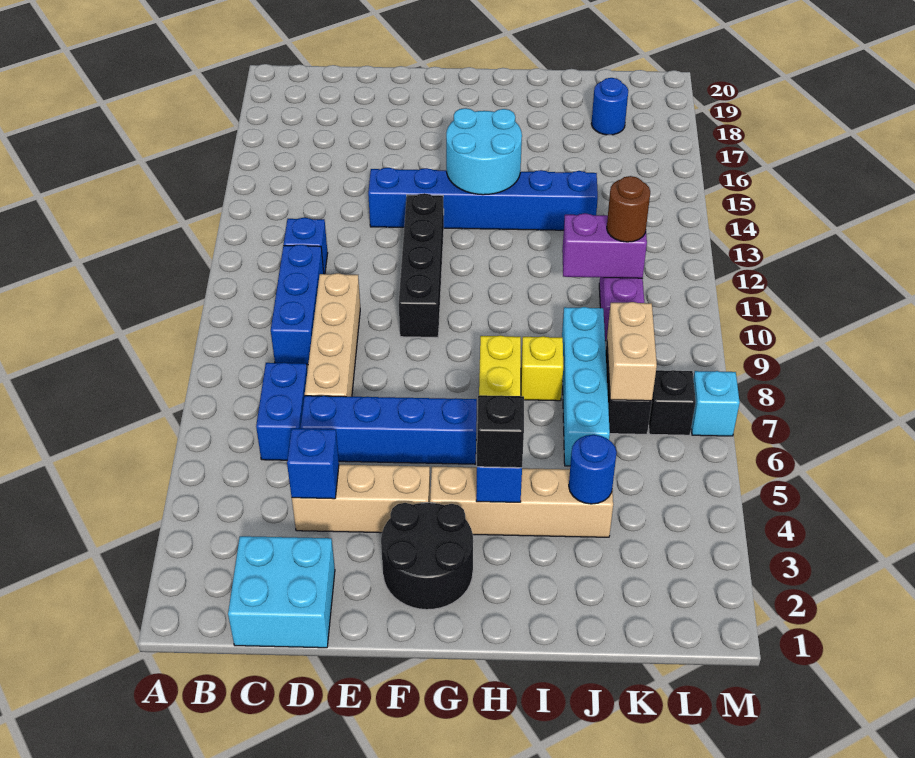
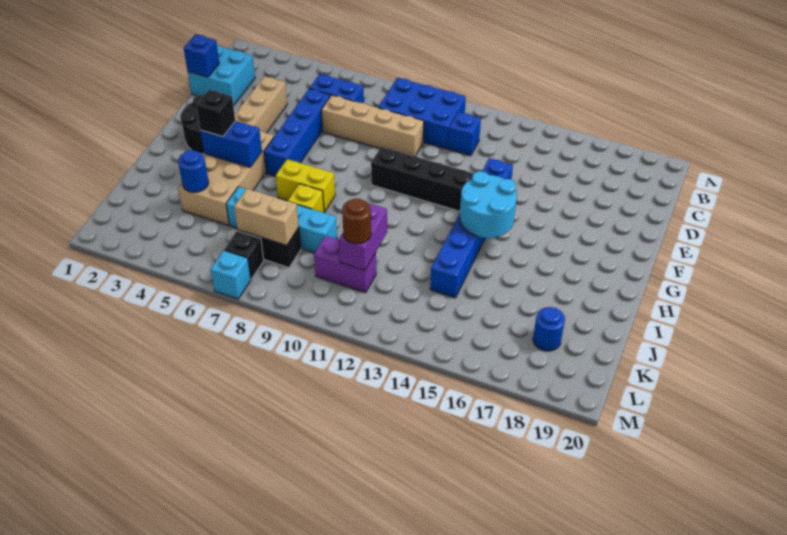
blue brick C9:C11 level 1 -> blue brick B9:C11 level 1
blue brick D4 level 2 -> blue brick D1 level 2
tan brick G4:J4 level 1 -> tan brick G4:J5 level 1

